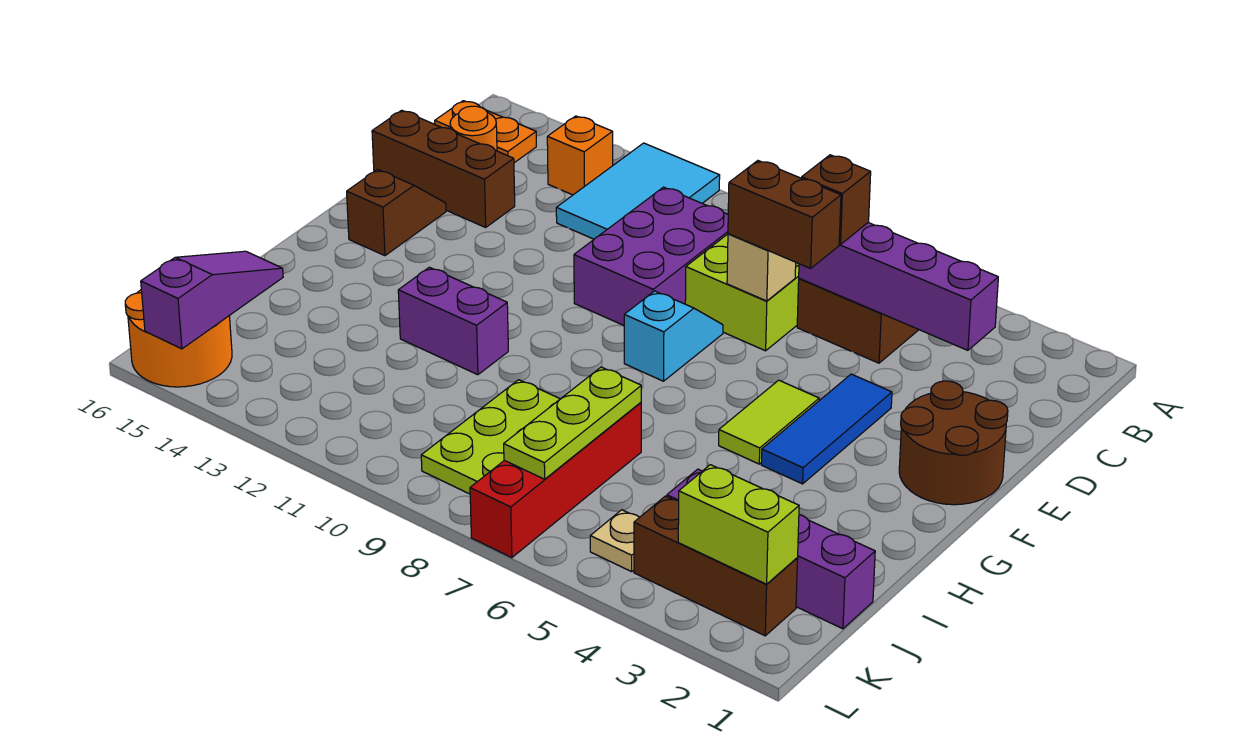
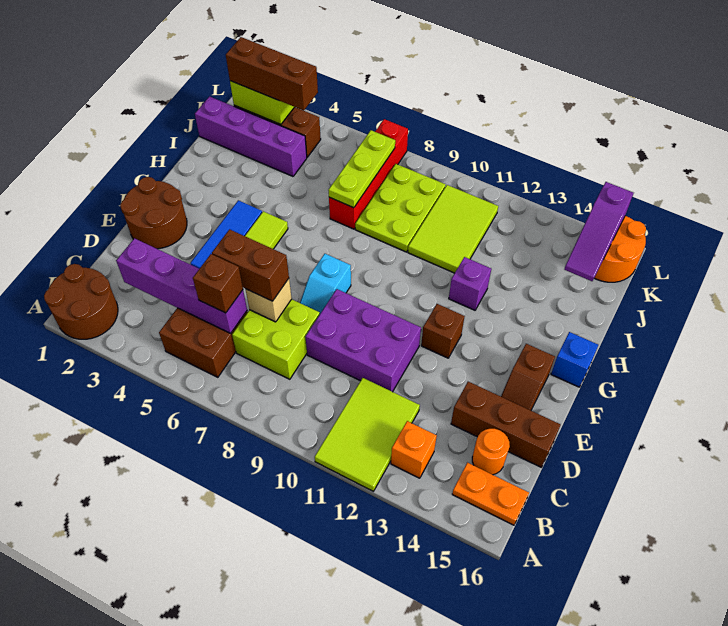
none -> brown round brick A1:B2 level 1
cyan tile A11:C12 level 1 -> lime tile A11:C12 level 1
purple brick C9:E10 level 1 -> purple brick D9:E11 level 1
none -> brown brick F12 level 1
none -> blue brick G16 level 1
purple brick H11:H12 level 1 -> purple brick H12 level 1
none -> lime tile I10:K11 level 1
none -> brown brick K2:K4 level 3
tan plate K5 level 1 -> none

